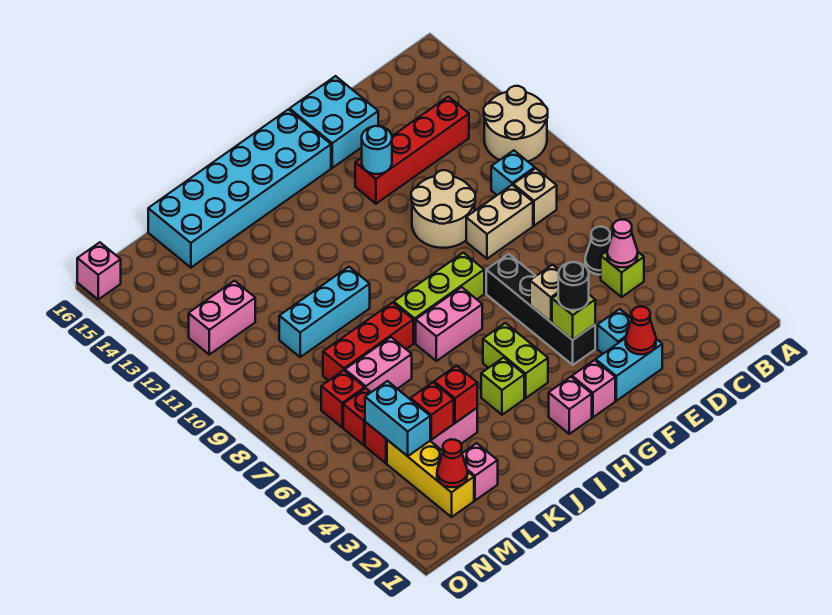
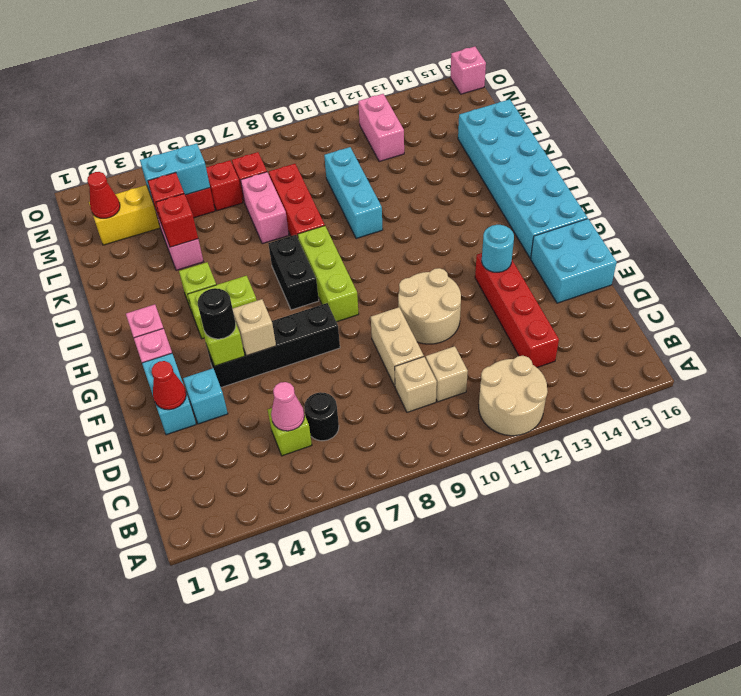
black cone C6 level 1 -> black round brick C6 level 1
cyan brick C10 level 1 -> tan brick C10 level 1
pink brick H7:I7 level 1 -> black brick H7:I7 level 1
pink brick L2 level 1 -> none

